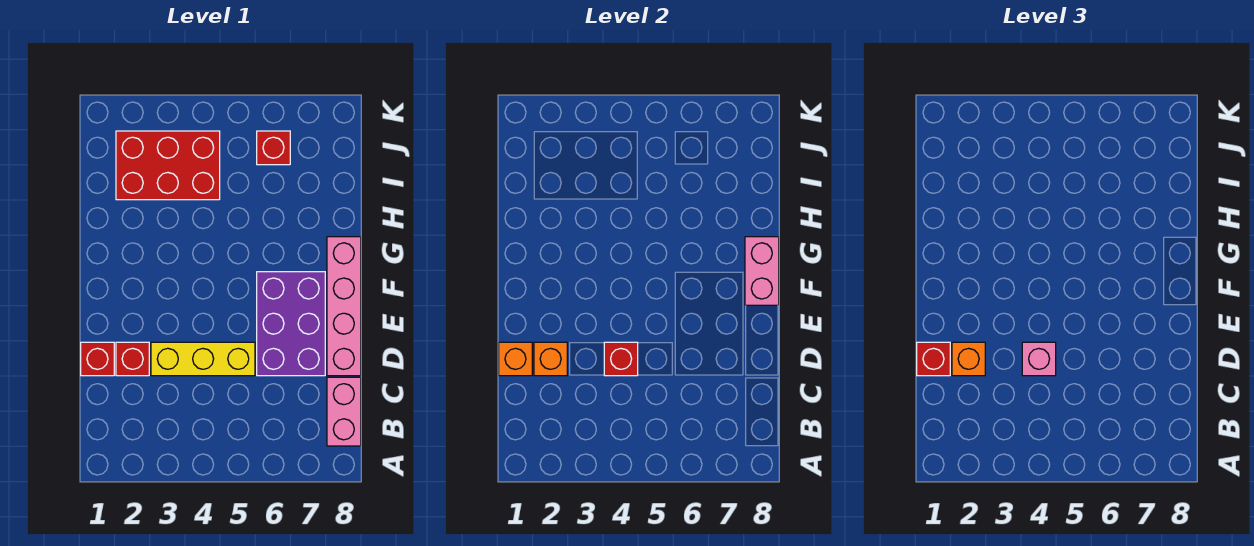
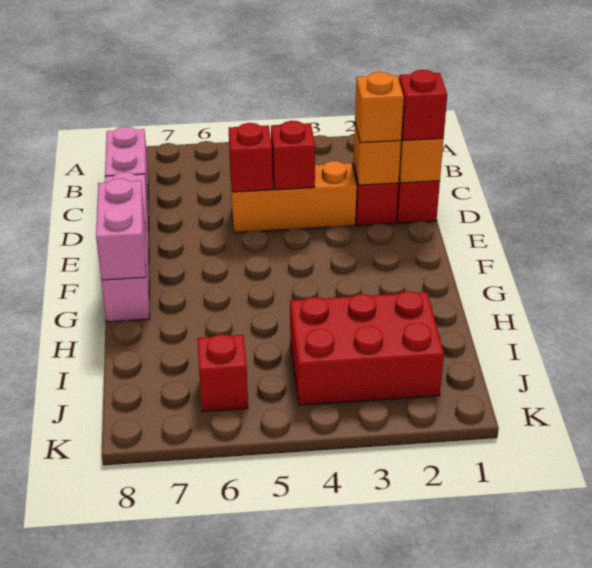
yellow brick D3:D5 level 1 -> orange brick D3:D5 level 1
pink brick D4 level 3 -> none
none -> red brick D5 level 2
purple brick D6:F7 level 1 -> none

